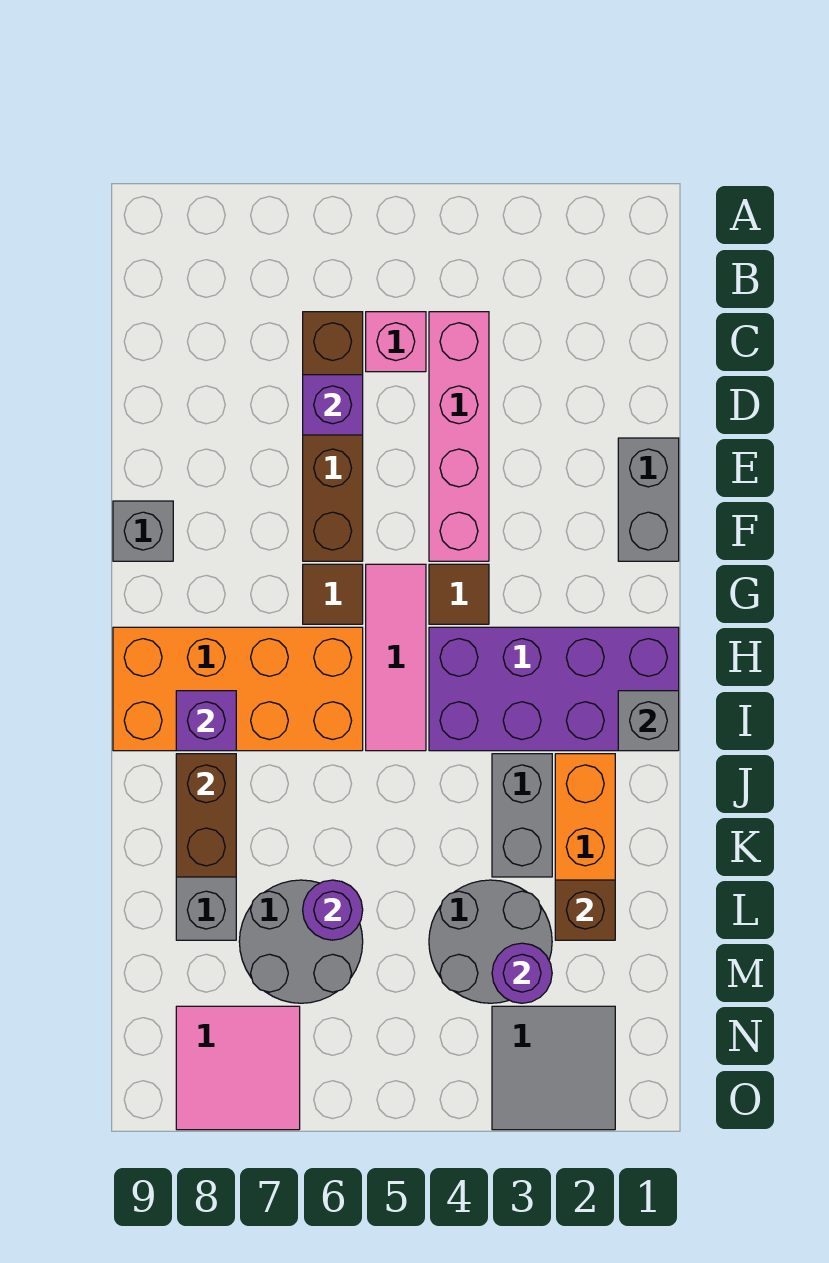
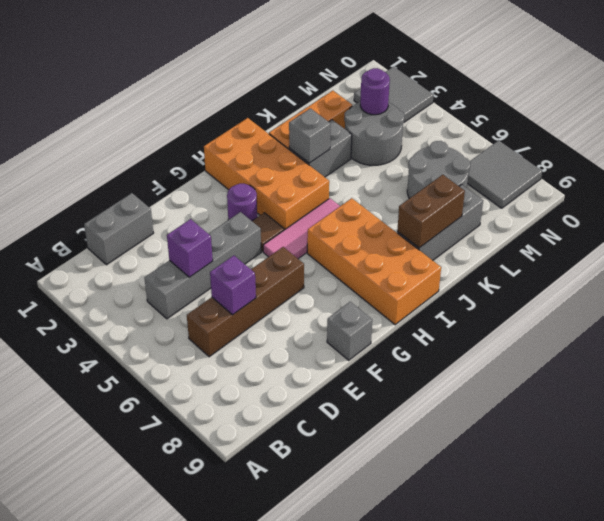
pink brick C4:F4 level 1 -> grey brick C4:F4 level 1
pink brick C5 level 1 -> none
grey brick E1:F1 level 1 -> grey brick C1:D1 level 1
brown tile G6 level 1 -> none
purple brick H1:I4 level 1 -> orange brick H1:I4 level 1
grey brick I1 level 2 -> grey brick J3 level 2
purple brick I8 level 2 -> purple brick D4 level 2
brown brick L2 level 2 -> none
purple round brick L6 level 2 -> purple round brick G3 level 1
pink tile N7:O8 level 1 -> grey tile N7:O8 level 1

